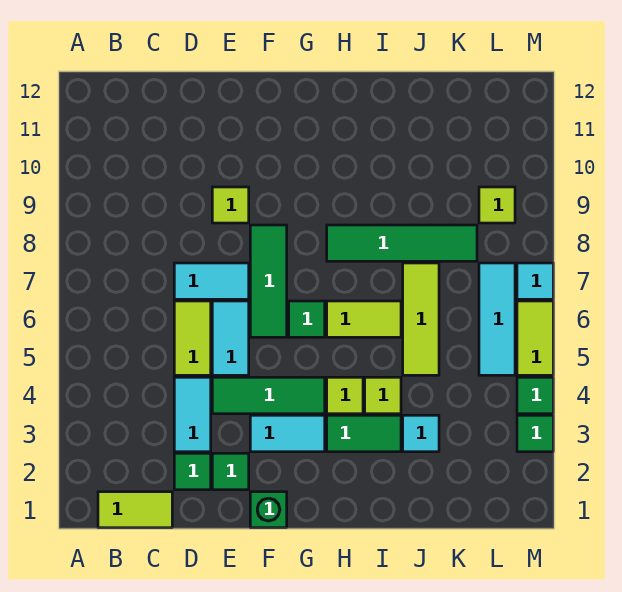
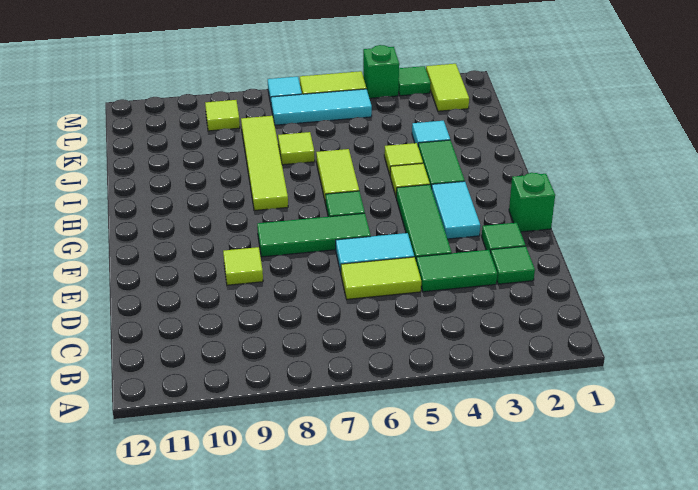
lime tile B1:C1 level 1 -> lime tile L2:M2 level 1
cyan tile D3:D4 level 1 -> green tile D3:D4 level 1
cyan tile D7:E7 level 1 -> none
green tile H8:K8 level 1 -> lime tile H8:K8 level 1
lime tile J5:J7 level 1 -> lime tile J7 level 1
green tile M4 level 1 -> green brick M4 level 1

